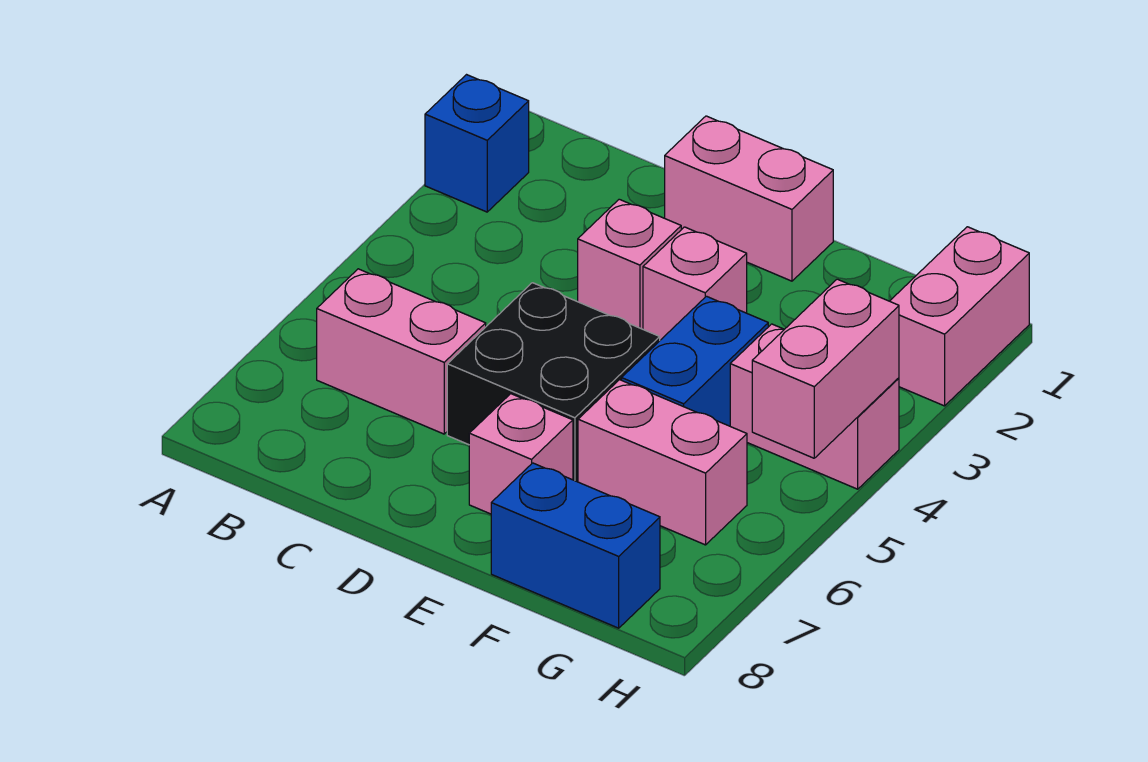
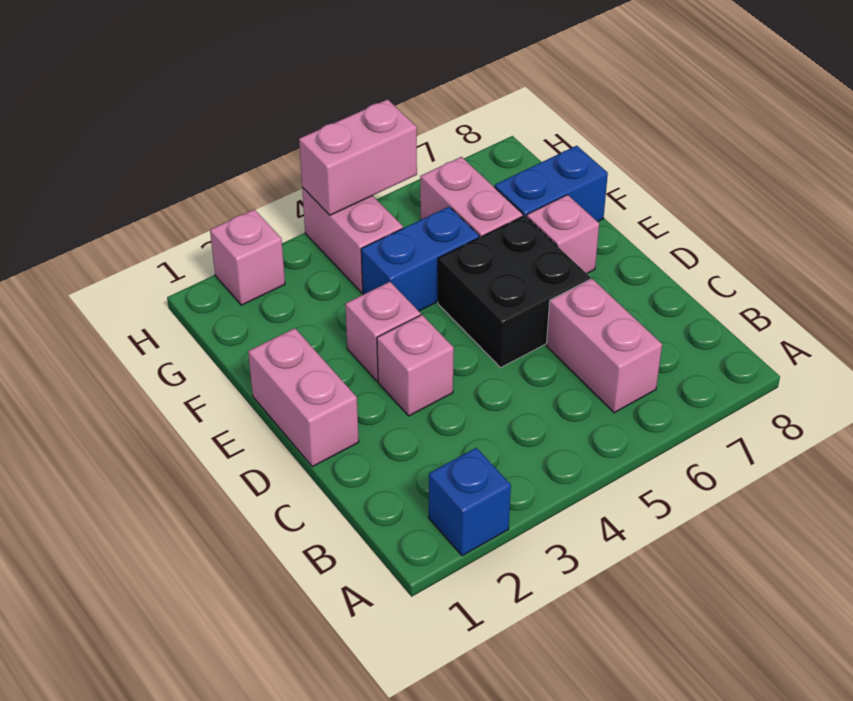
blue brick F8:G8 level 1 -> blue brick F7:F8 level 1
pink brick H1:H2 level 1 -> pink brick H2 level 1

